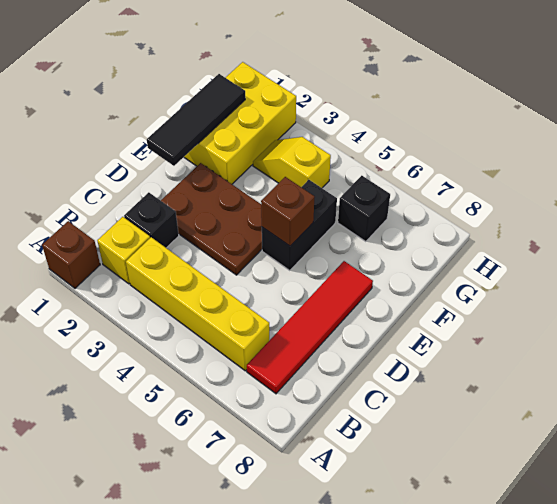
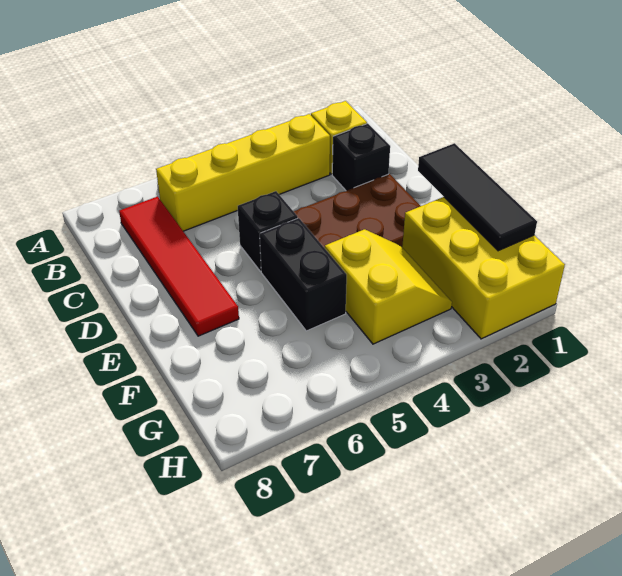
brown brick A1 level 1 -> none
brown brick E5 level 2 -> none
yellow slope G3:G4 level 1 top 4 -> yellow slope F3:G4 level 1 top 4
black brick G6 level 1 -> black brick D5 level 1

